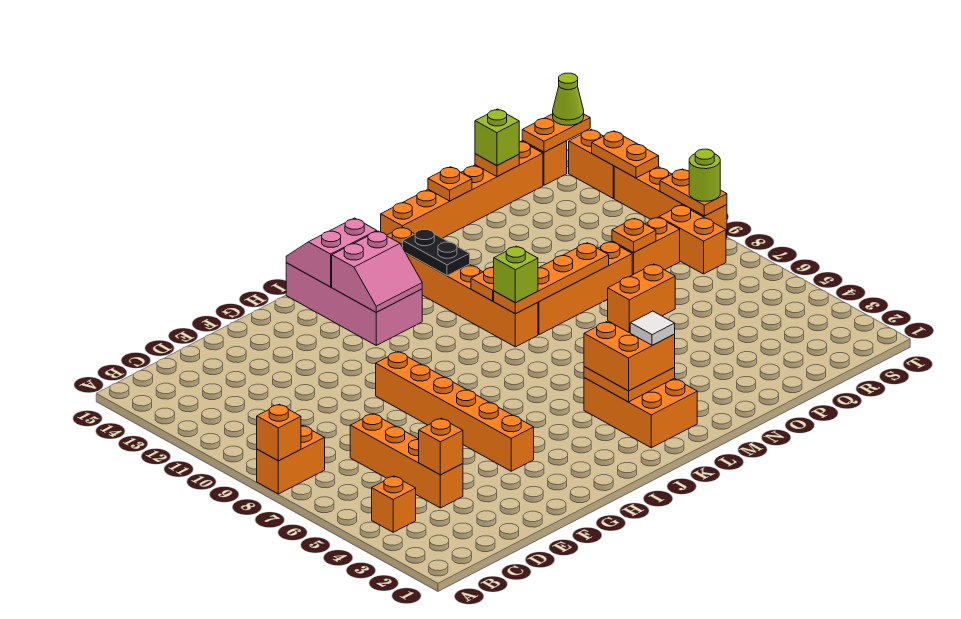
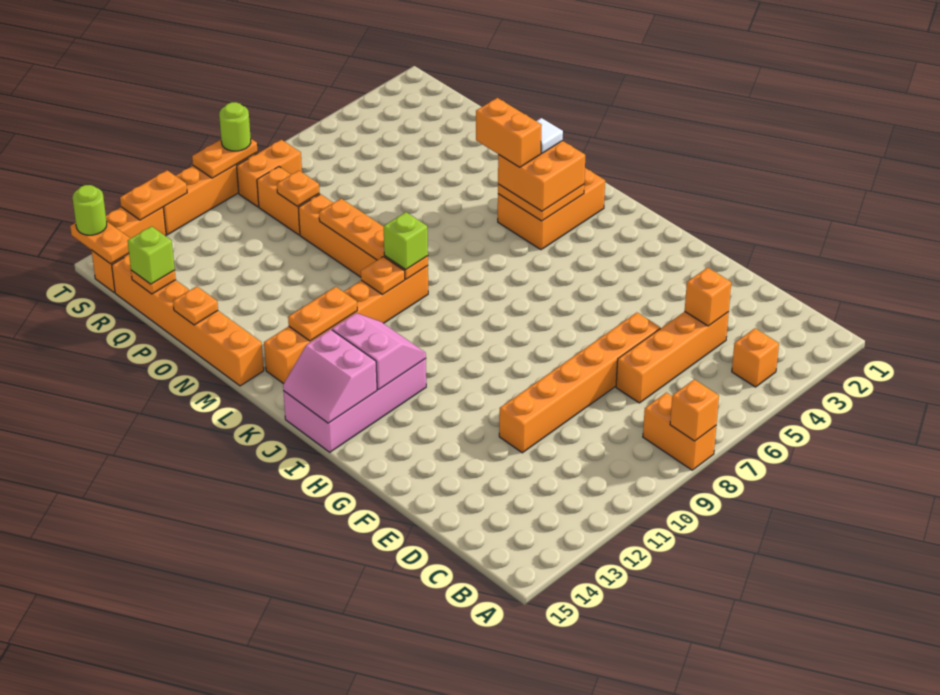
orange brick G4:G9 level 1 -> orange brick E6:E11 level 1
black plate L12:L13 level 2 -> orange plate L12:L13 level 2
lime cone T15 level 3 -> lime round brick T15 level 3

